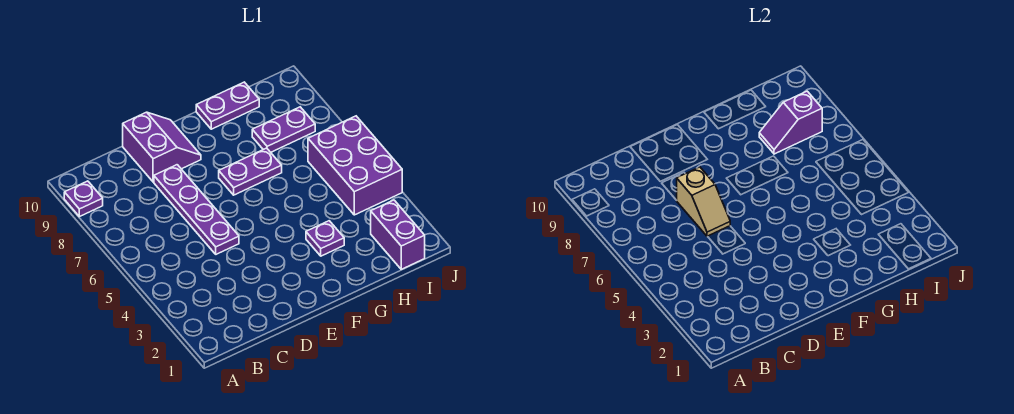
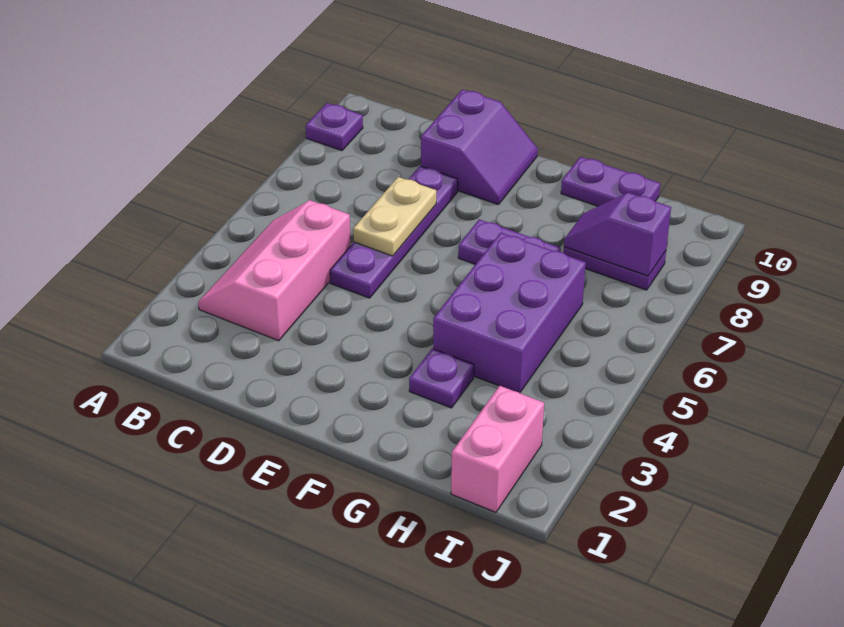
none -> pink slope B3:C5 level 1 top C
tan slope D6:D7 level 2 top 7 -> tan plate D6:D7 level 2
purple brick I1:I2 level 1 -> pink brick I1:I2 level 1
purple brick I4:J6 level 1 -> purple brick G4:H6 level 1

